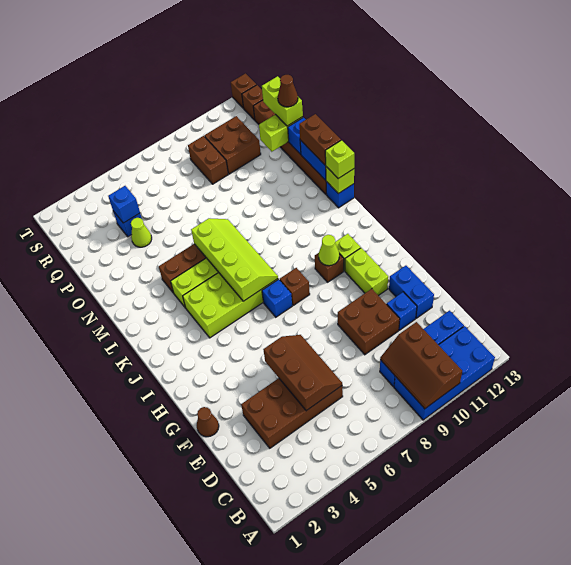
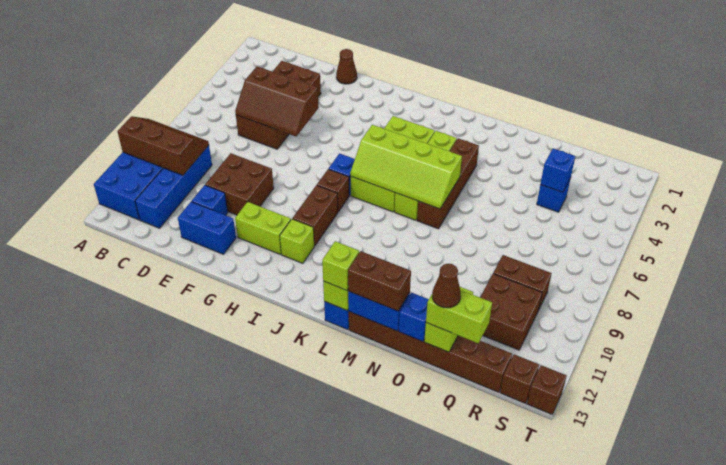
brown brick I10 level 1 -> brown brick I9:I10 level 1
lime cone I10 level 2 -> none
lime cone P4 level 1 -> none

